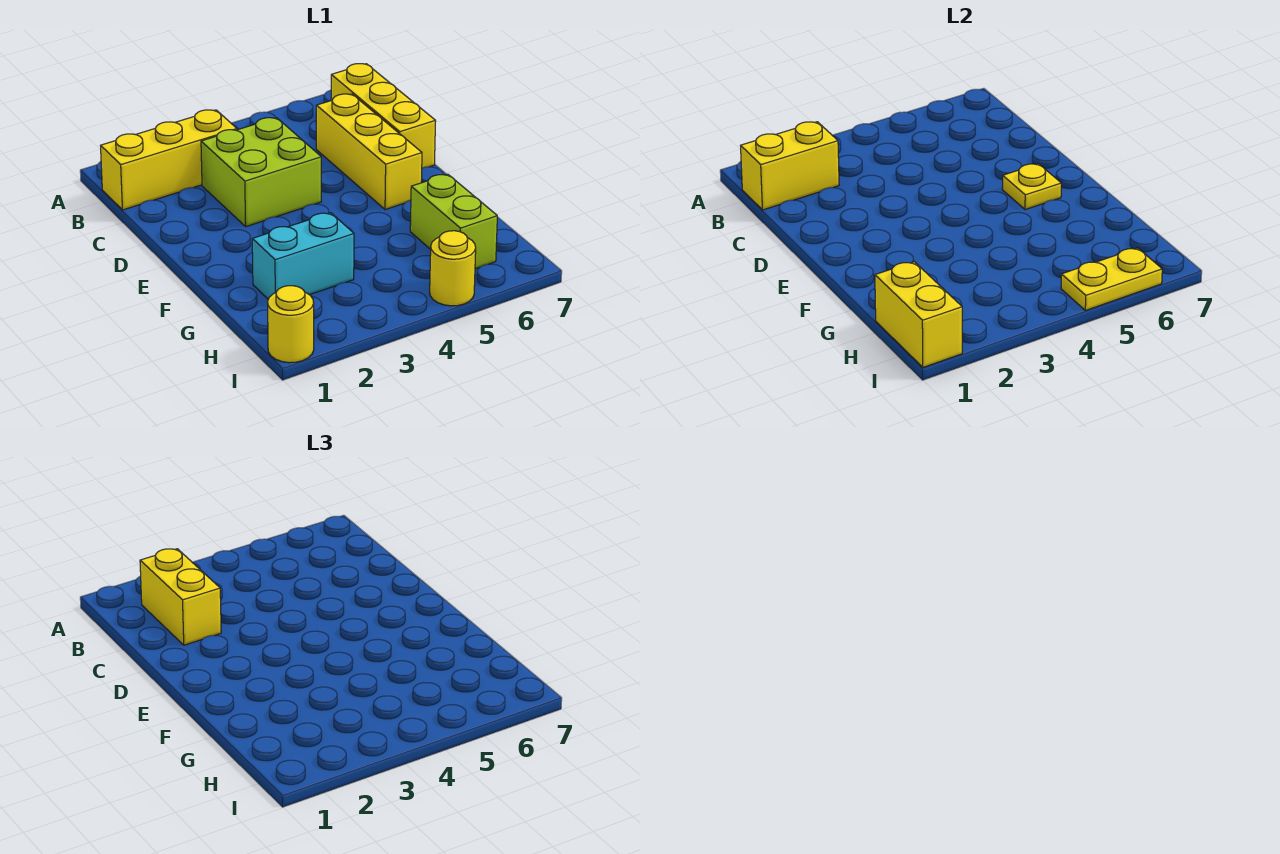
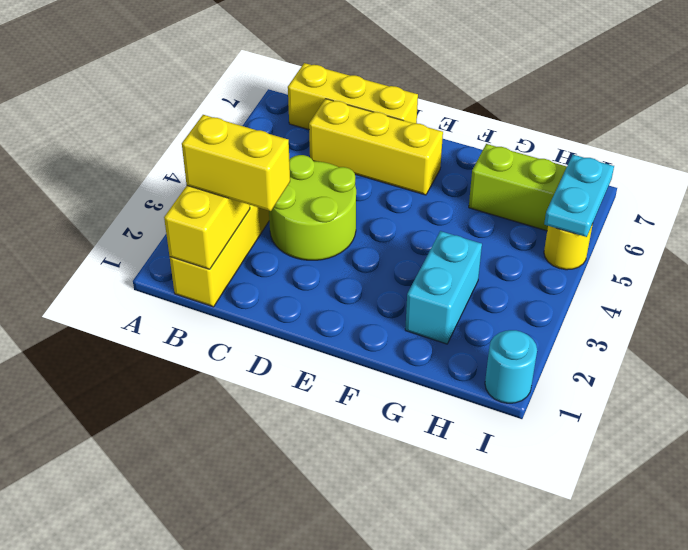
lime brick C3:D4 level 1 -> lime round brick C3:D4 level 1
yellow plate E6 level 2 -> none
yellow brick H1:I1 level 2 -> none
yellow round brick I1 level 1 -> cyan round brick I1 level 1
yellow plate I5:I6 level 2 -> cyan plate I5:I6 level 2

